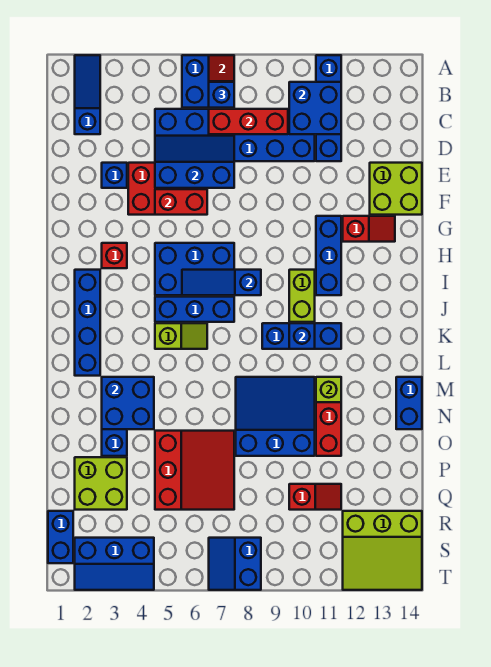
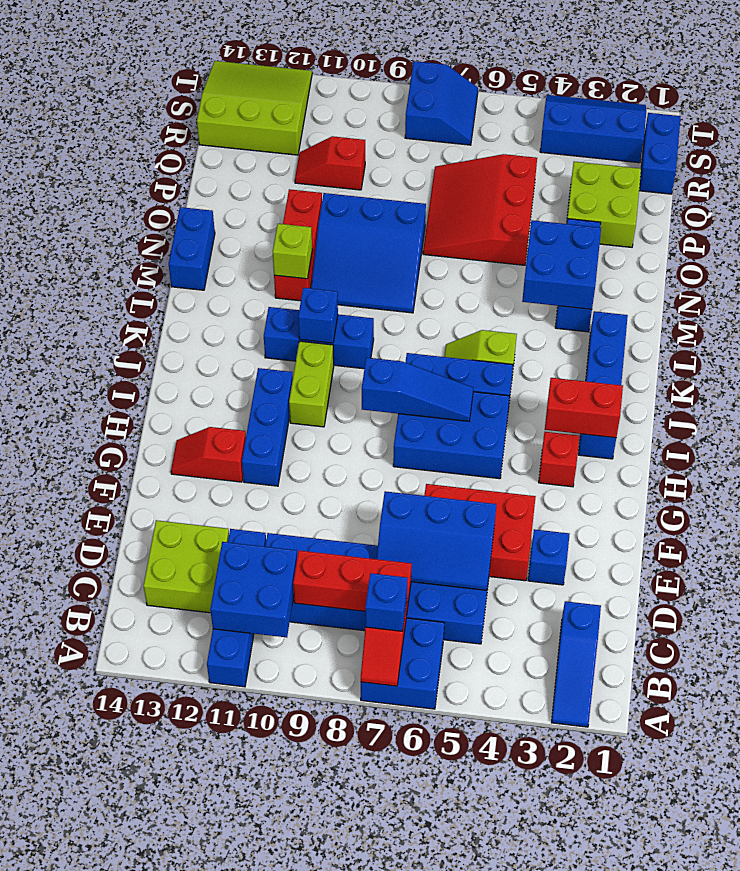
lime brick E13:F14 level 1 -> lime brick C12:D13 level 1
red brick F5:F6 level 2 -> red brick I2:I3 level 2

